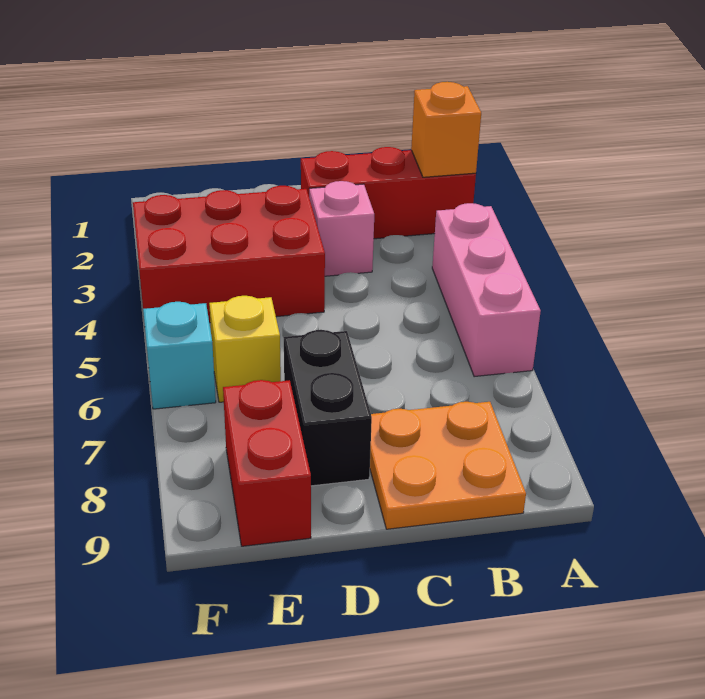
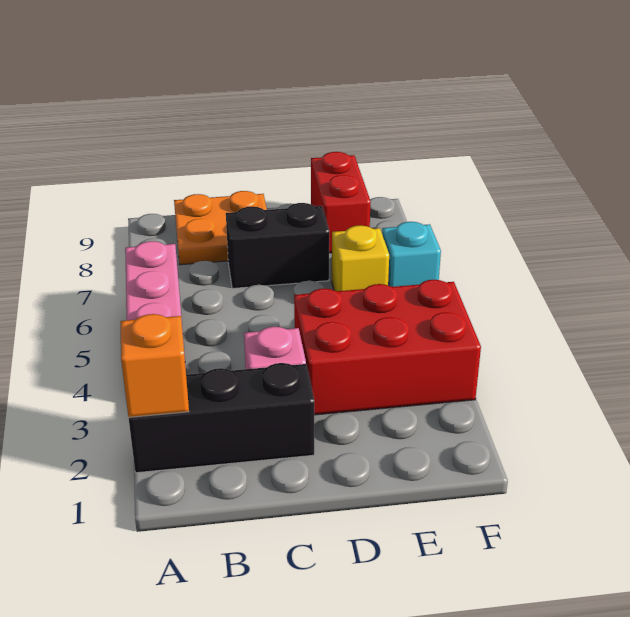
red brick A2:C2 level 1 -> black brick A2:C2 level 1
black brick D7:D8 level 1 -> black brick C7:D7 level 1

